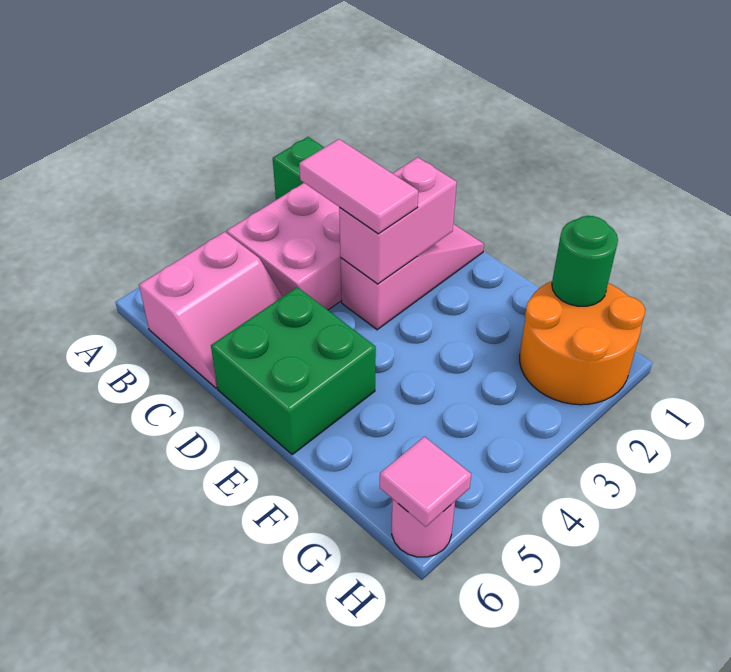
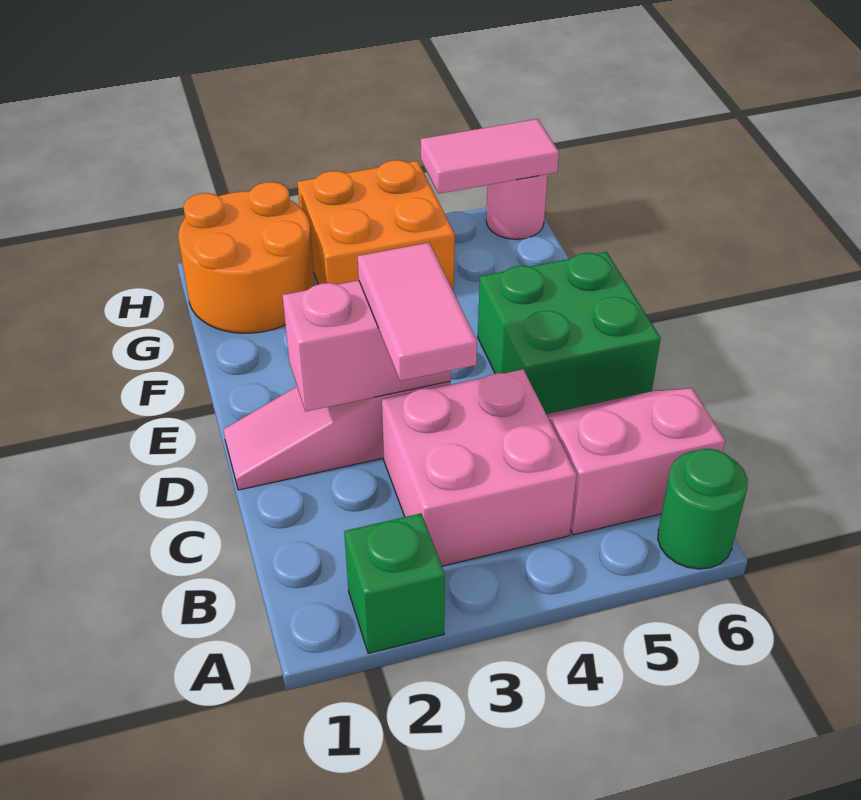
green round brick G1 level 2 -> green round brick A6 level 1
none -> orange brick G3:H4 level 1
pink tile H6 level 2 -> pink tile H5:H6 level 2

